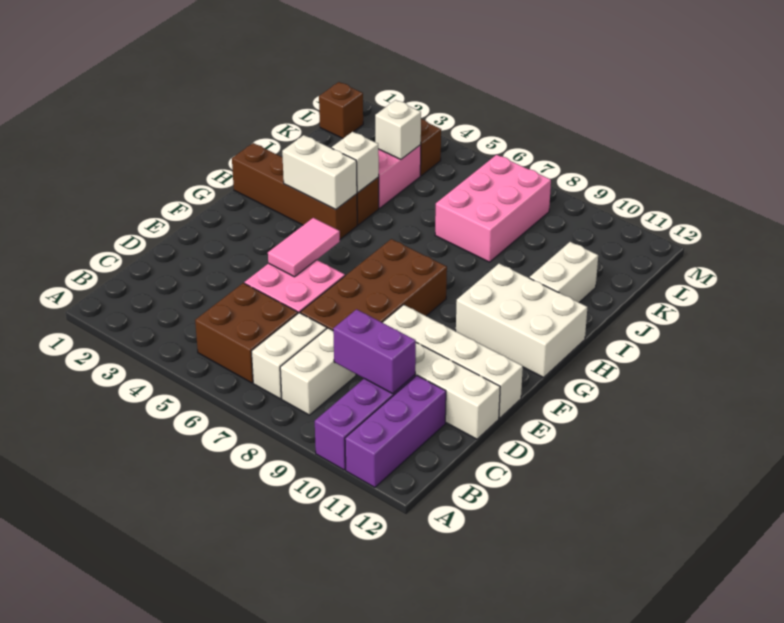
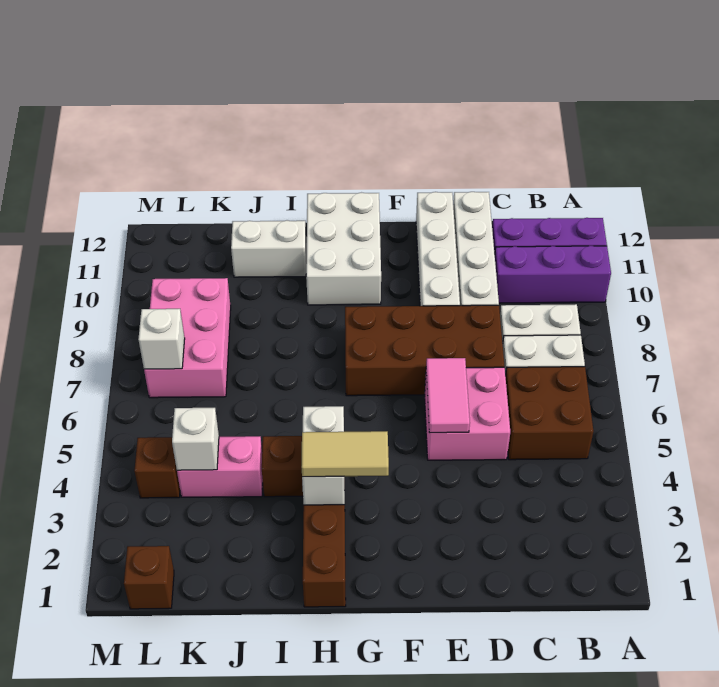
purple brick C9:C10 level 2 -> none
pink tile E5:F5 level 2 -> pink tile E5:E6 level 2
none -> tan tile G3:H3 level 3
white brick I4 level 2 -> white brick L7 level 2
pink brick J7:L8 level 1 -> pink brick K7:L9 level 1

